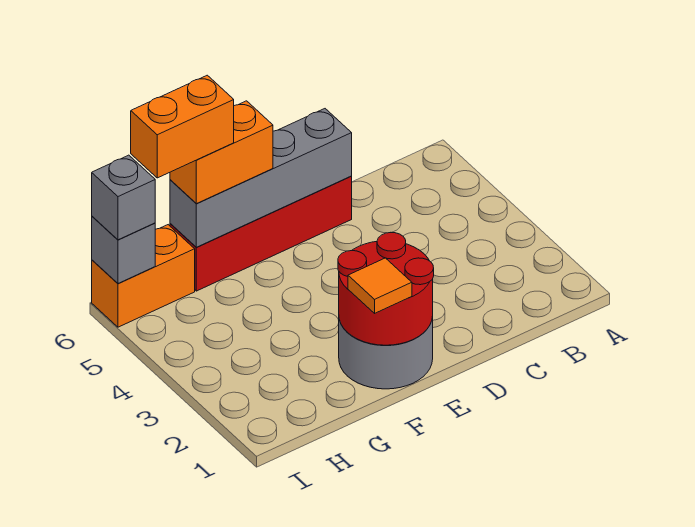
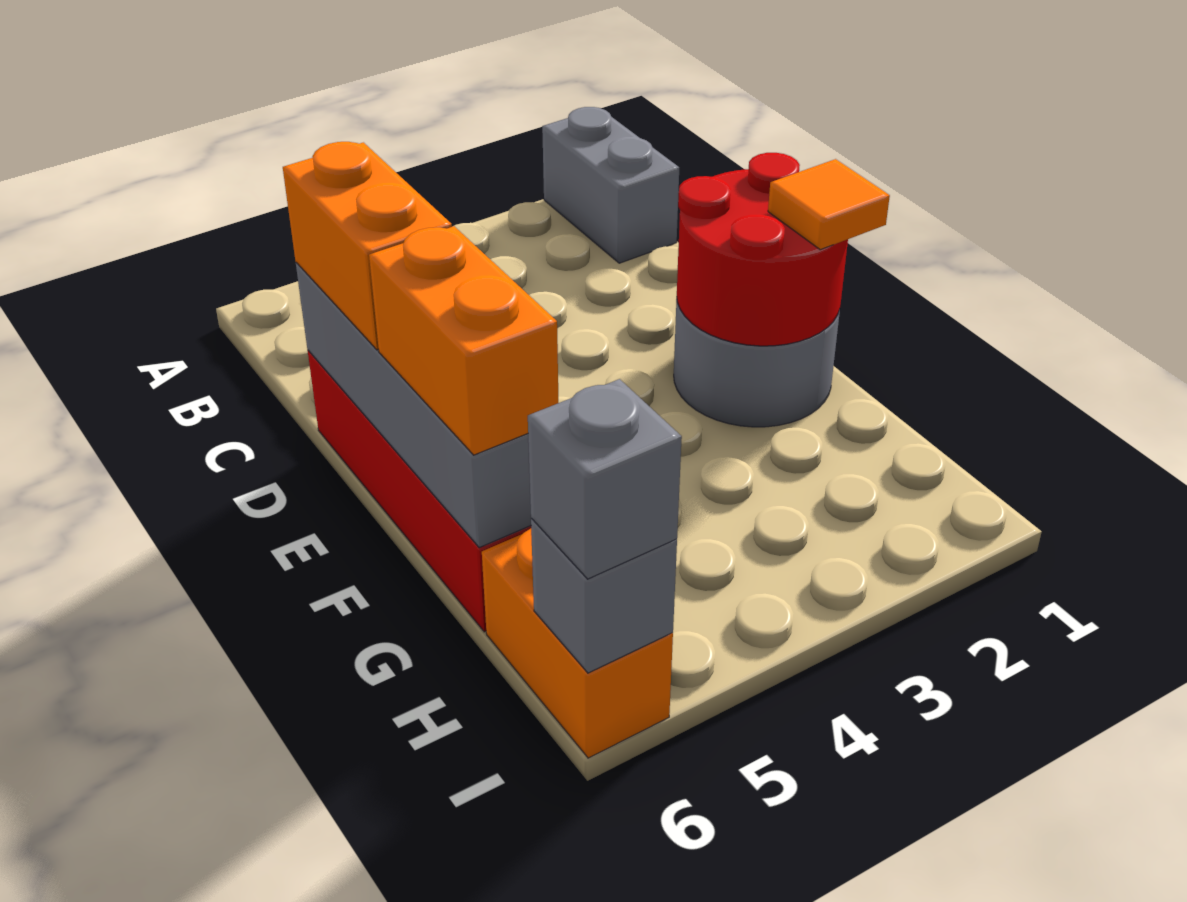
none -> grey brick A1:B1 level 1
orange brick G6:H6 level 4 -> orange brick D6:E6 level 3

